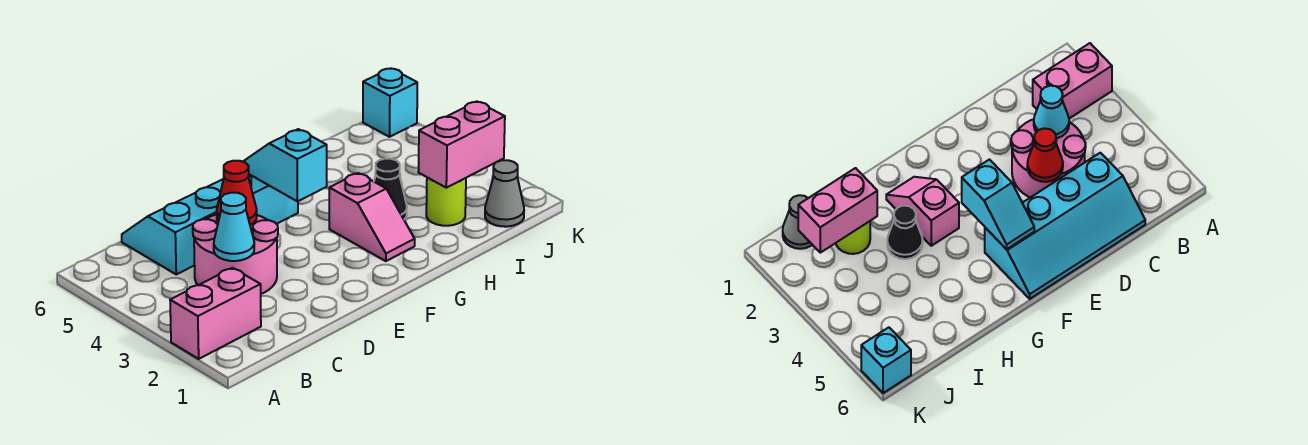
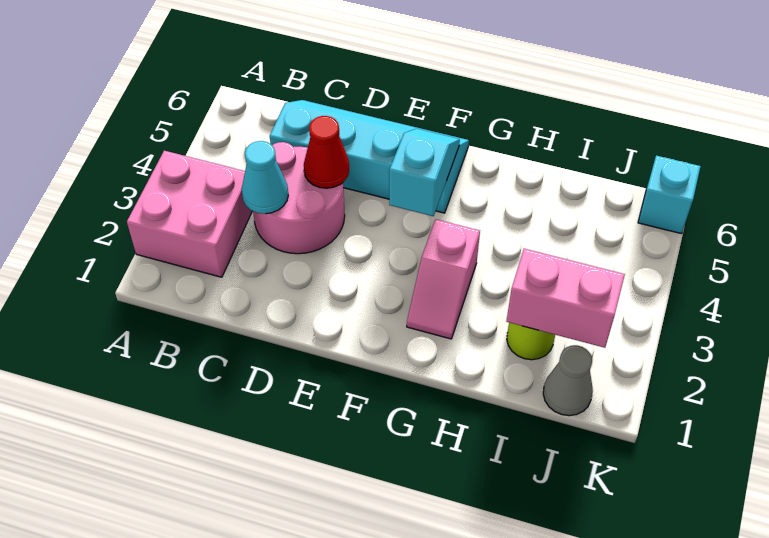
pink brick A2:B2 level 1 -> pink brick A2:B3 level 1
black cone H3 level 1 -> none

